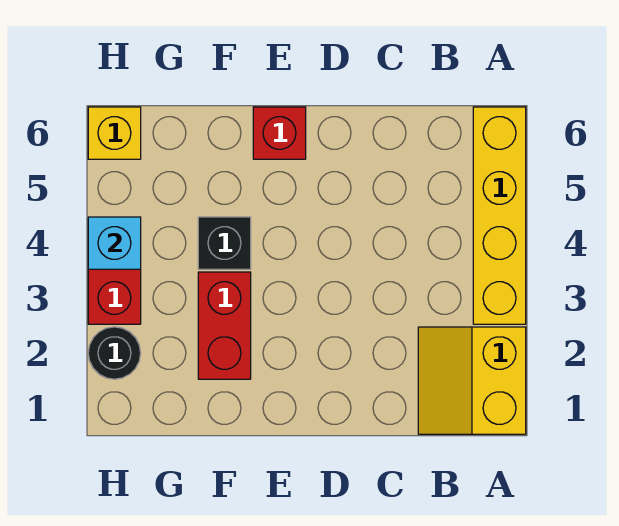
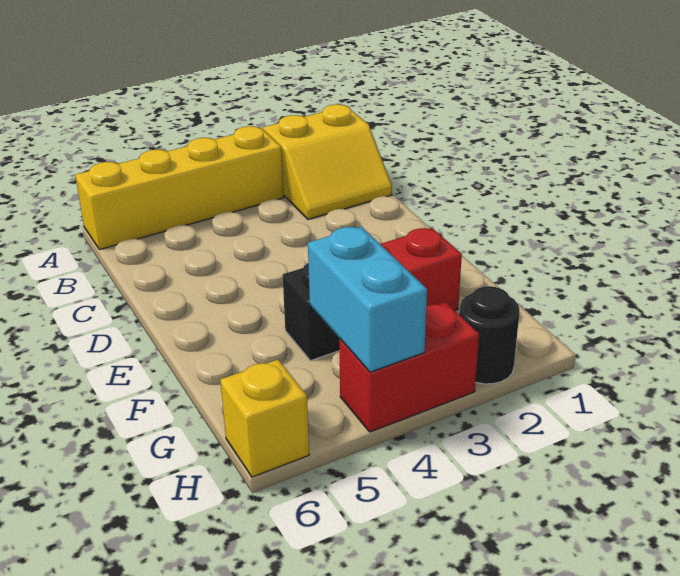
red brick E6 level 1 -> none
cyan brick H4 level 2 -> cyan brick G4:H4 level 2

